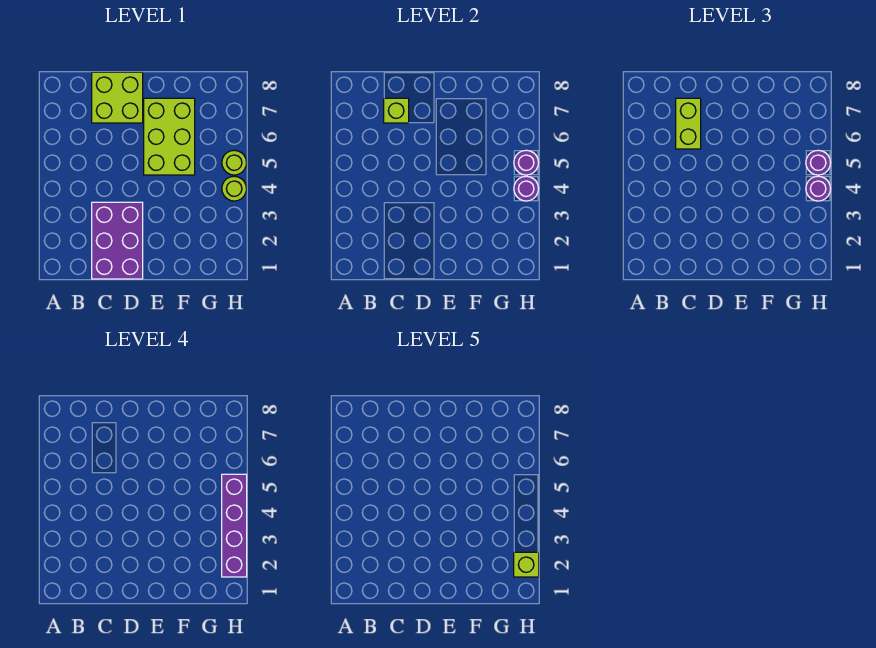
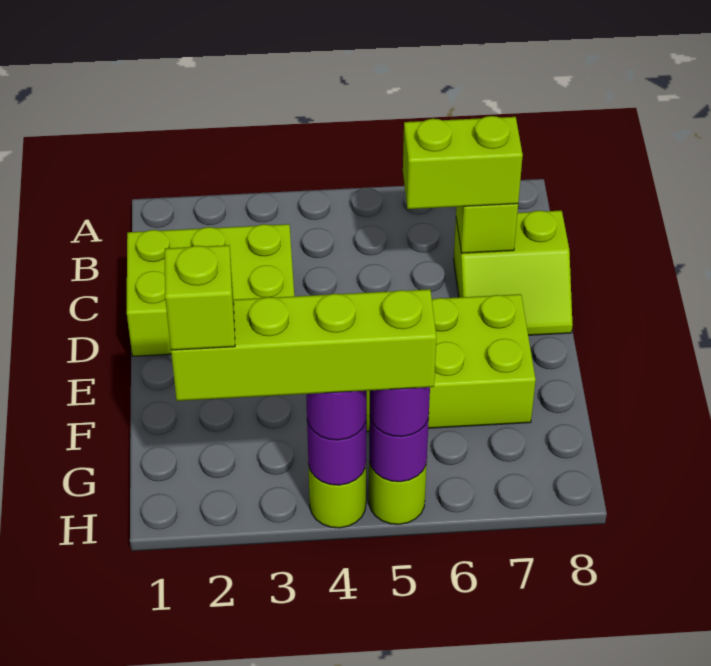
purple brick C1:D3 level 1 -> lime brick C1:D3 level 1
lime brick C7:D8 level 1 -> lime slope C7:D8 level 1 top C
purple brick H2:H5 level 4 -> lime brick H2:H5 level 4

